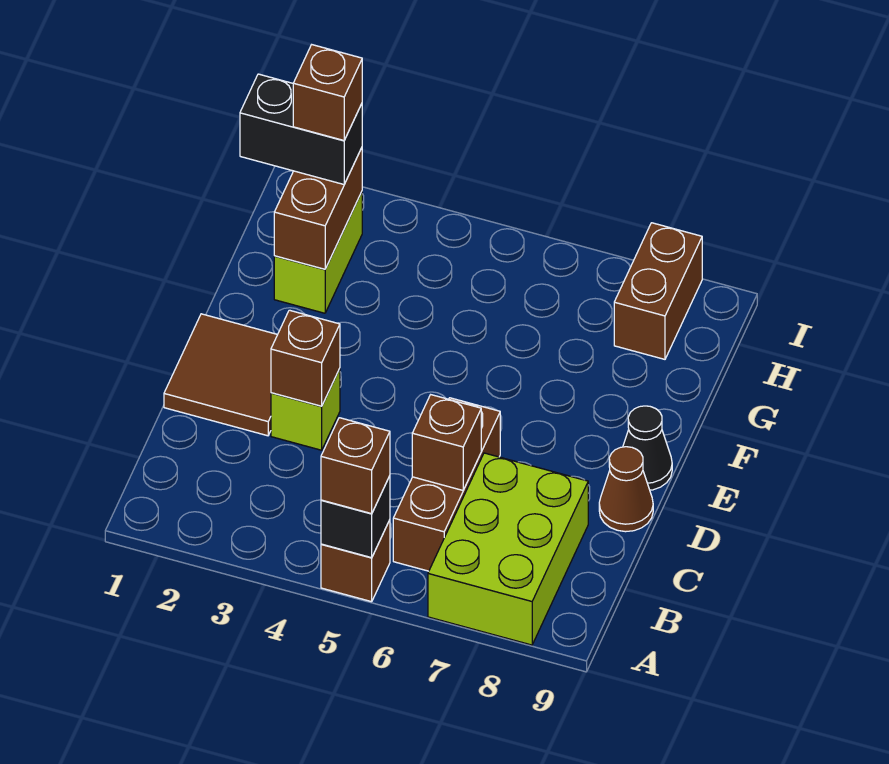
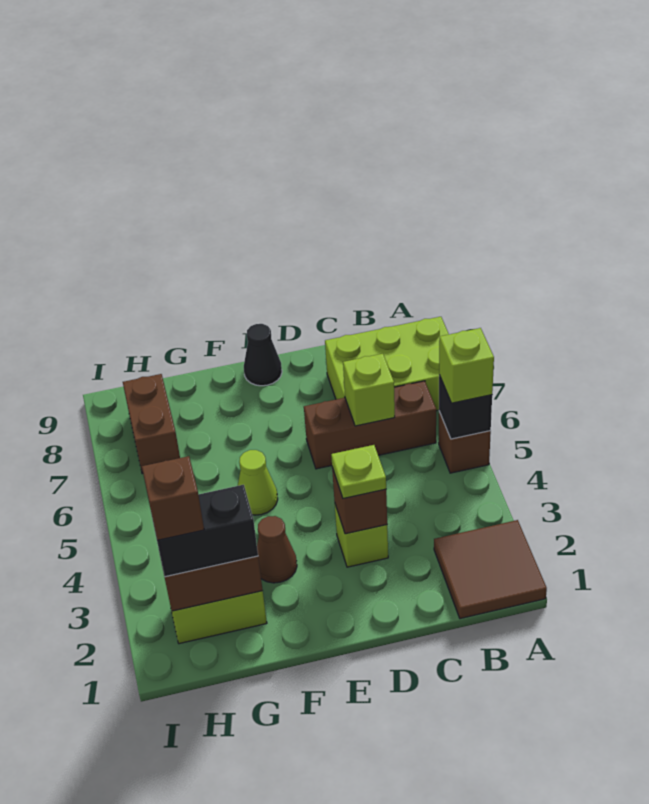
brown brick A5 level 3 -> lime brick A5 level 3
brown brick C6 level 2 -> lime brick C6 level 2
brown tile D1:E2 level 1 -> brown tile A1:B2 level 1
none -> lime plate D3 level 3
brown cone D9 level 1 -> brown cone F3 level 1
none -> lime cone F5 level 1
black brick H1:H2 level 3 -> black brick G2:H2 level 3
brown brick H8:I8 level 1 -> brown brick H7:H8 level 1

